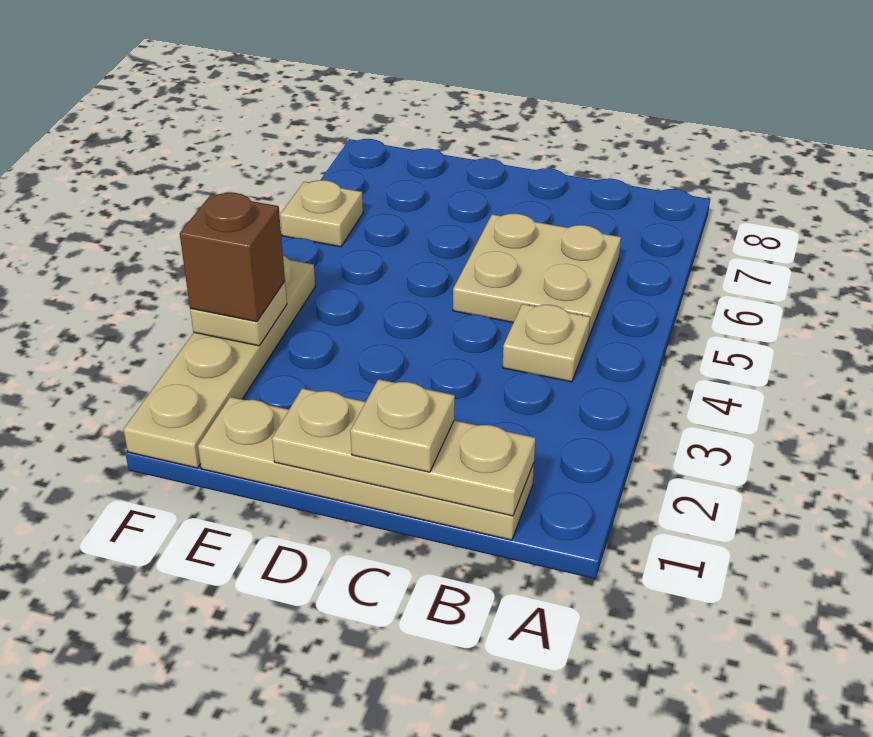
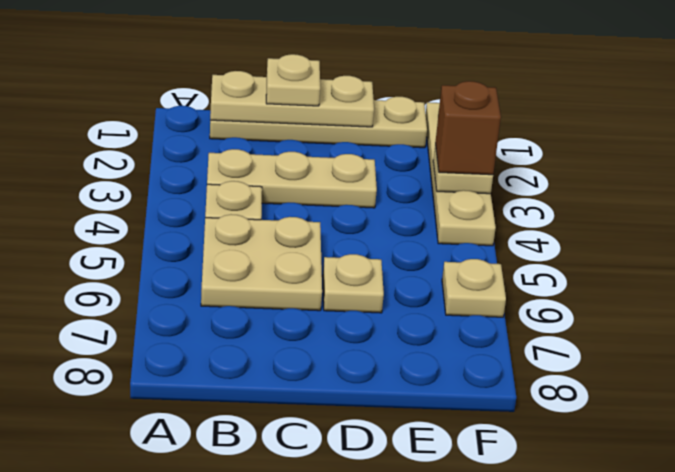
none -> tan plate B3:D3 level 1
none -> tan plate D6 level 1

